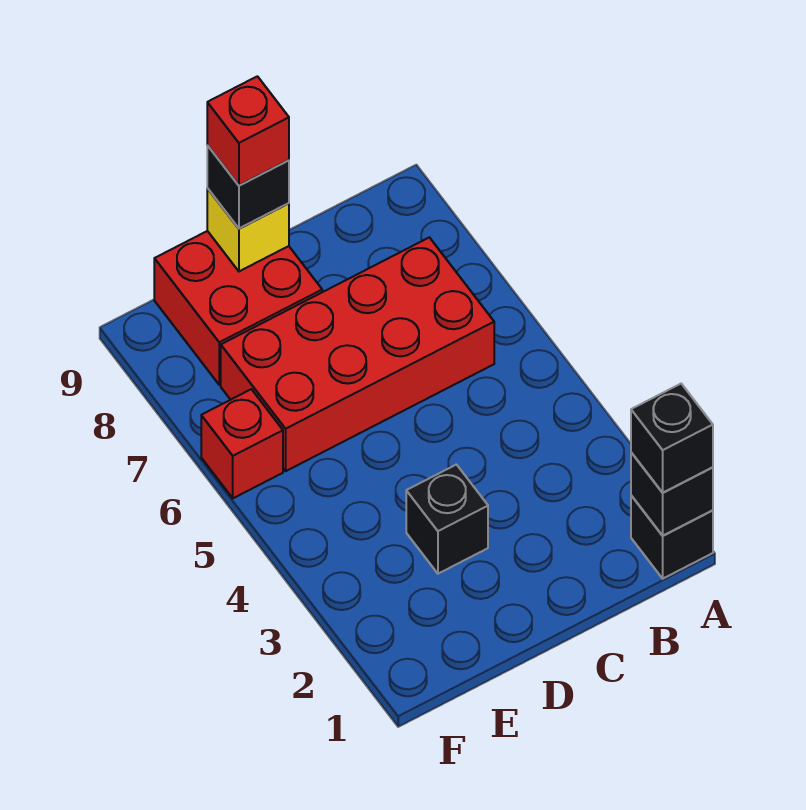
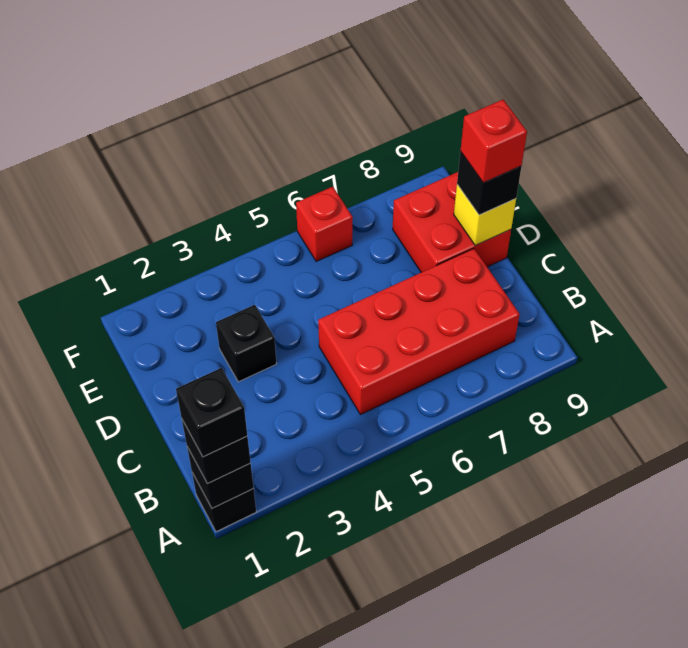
none -> black brick A1 level 4
red brick B6:E7 level 1 -> red brick B5:C8 level 1

